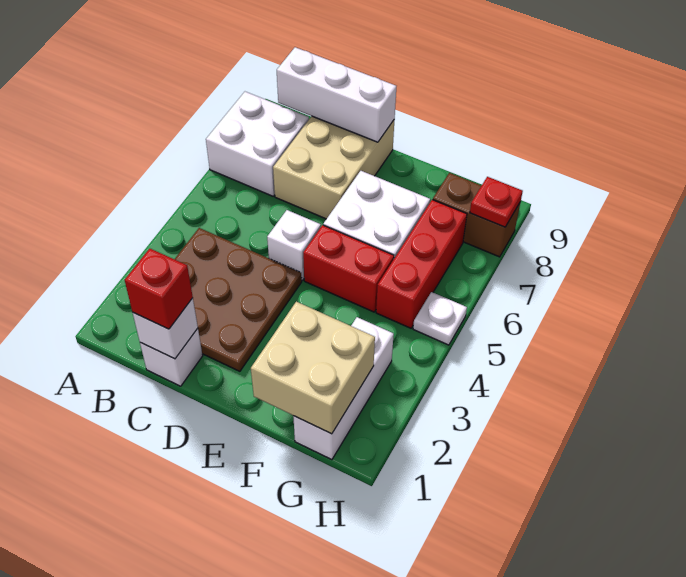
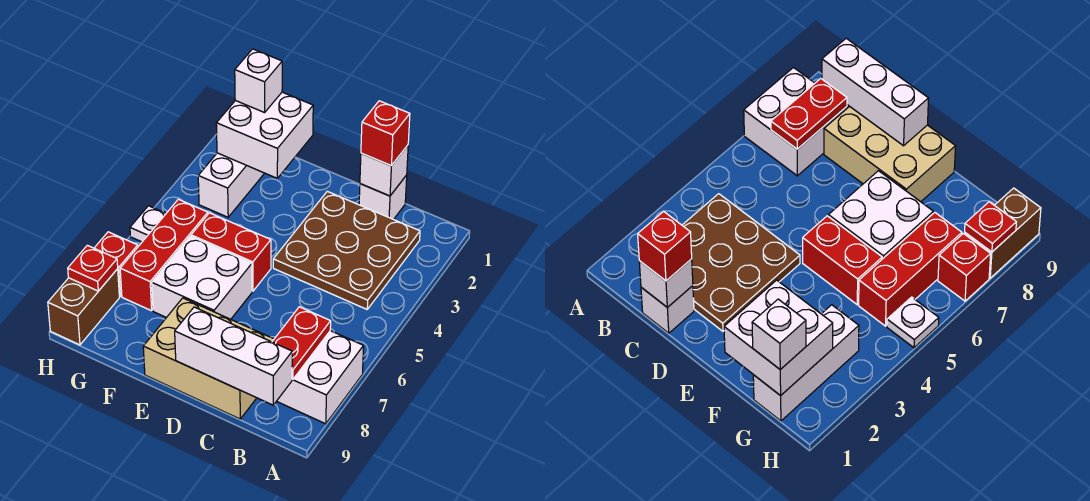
none -> red plate B7:B8 level 2
tan brick C7:D9 level 1 -> tan brick C8:E9 level 1
white brick D5 level 1 -> white brick G1 level 3
tan brick F1:G2 level 2 -> white brick F1:G2 level 2
brown brick G8:H8 level 1 -> brown brick H8:H9 level 1
none -> red brick H7 level 1

